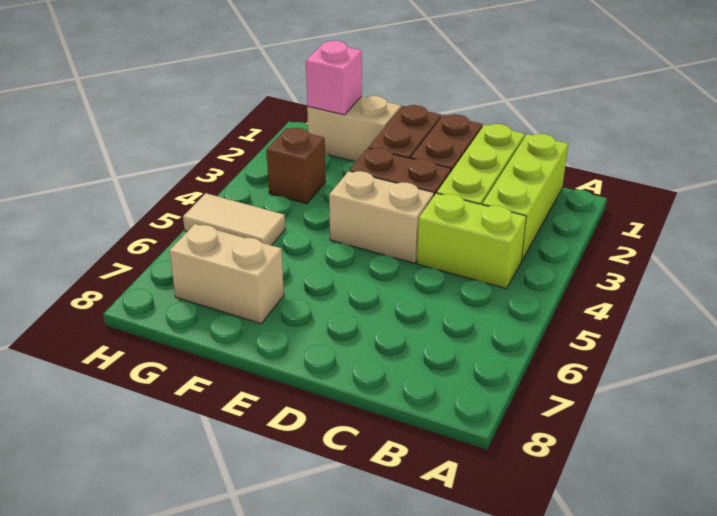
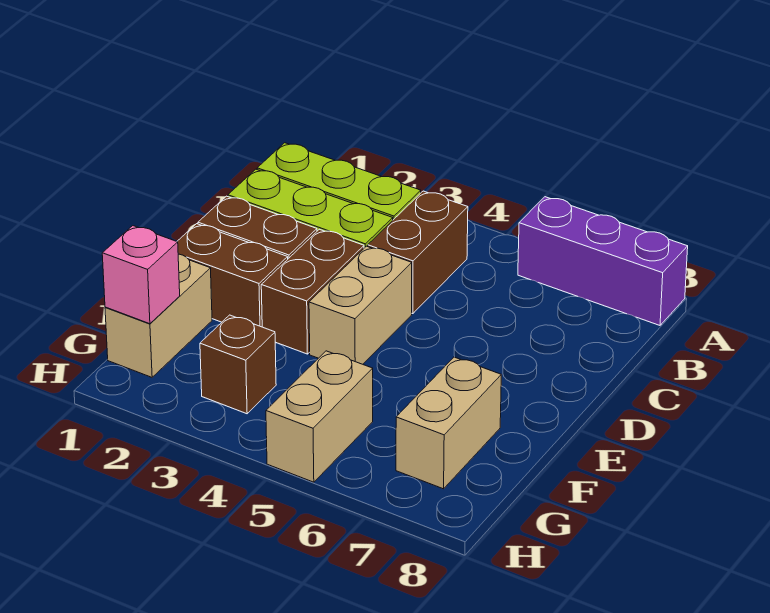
none -> purple brick A6:A8 level 1
lime brick B4:C4 level 1 -> brown brick B4:C4 level 1
tan tile G5:H5 level 1 -> tan brick G5:H5 level 1

